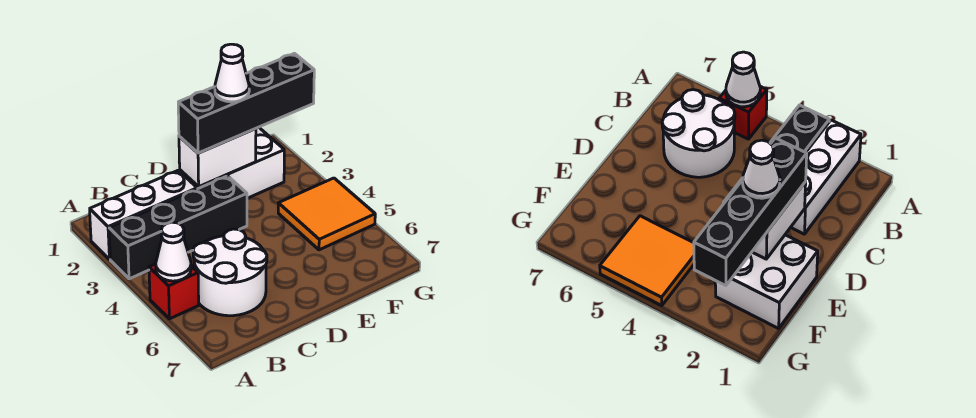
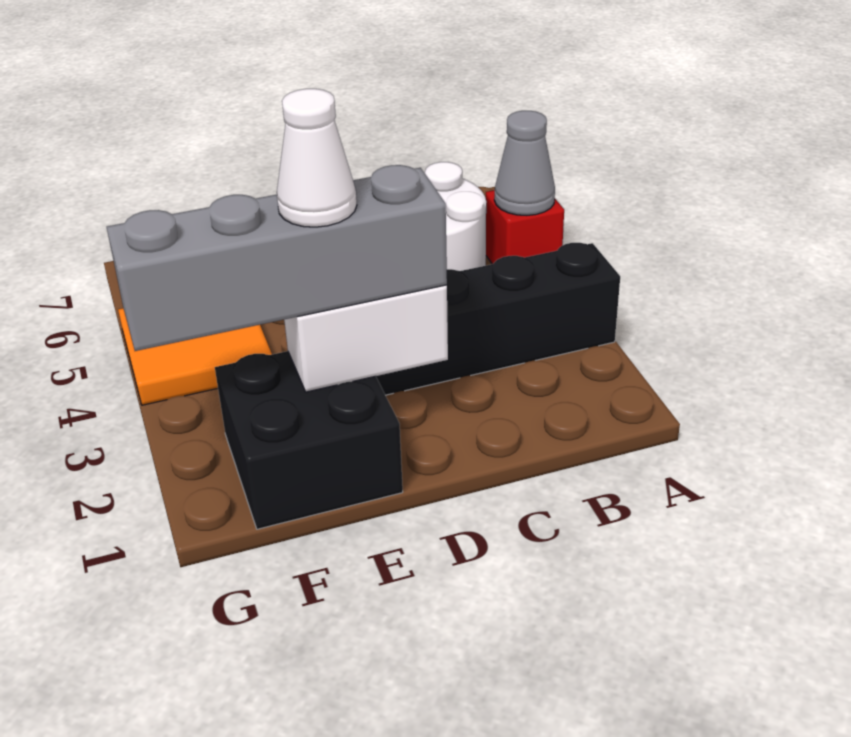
white brick A2:C2 level 1 -> none
white cone A5 level 2 -> grey cone A5 level 2
black brick D2:G2 level 3 -> grey brick D2:G2 level 3
white brick E1:F2 level 1 -> black brick E1:F2 level 1

